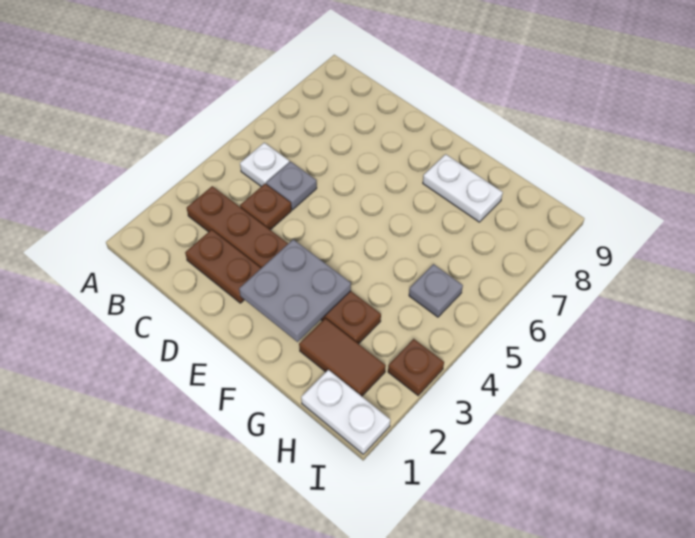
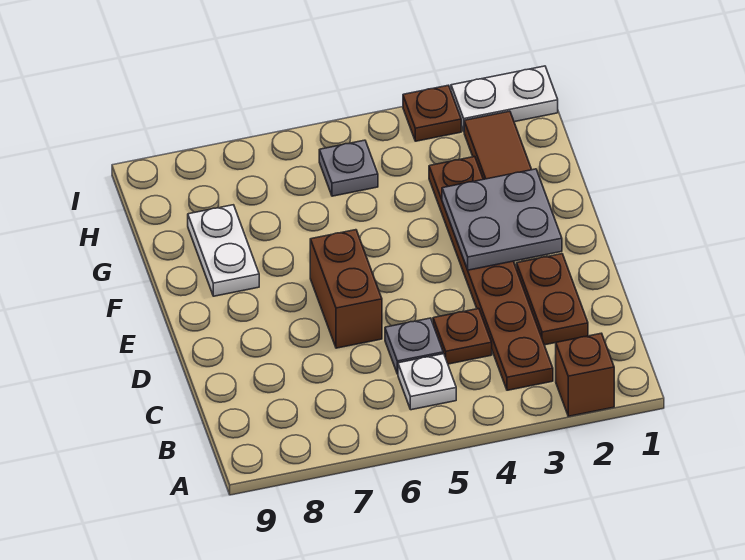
none -> brown brick A2 level 1
none -> brown brick D6:E6 level 1
white plate H1:I1 level 1 -> white plate I1:I2 level 1

